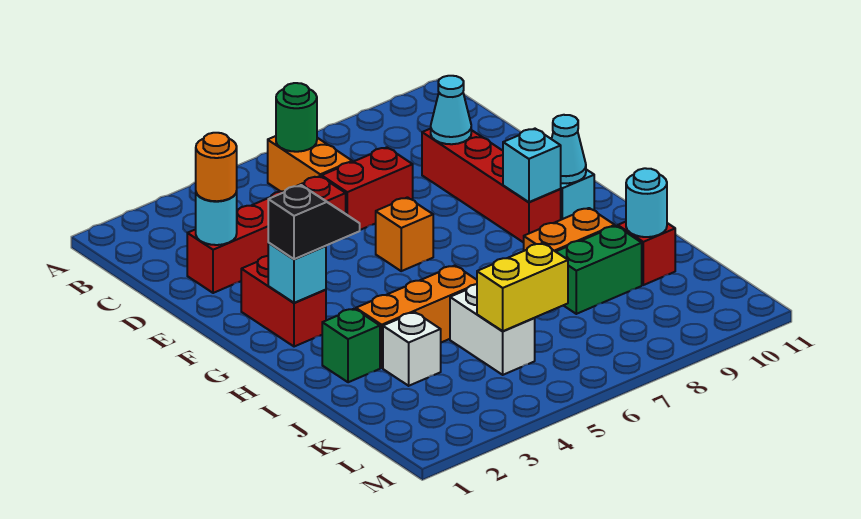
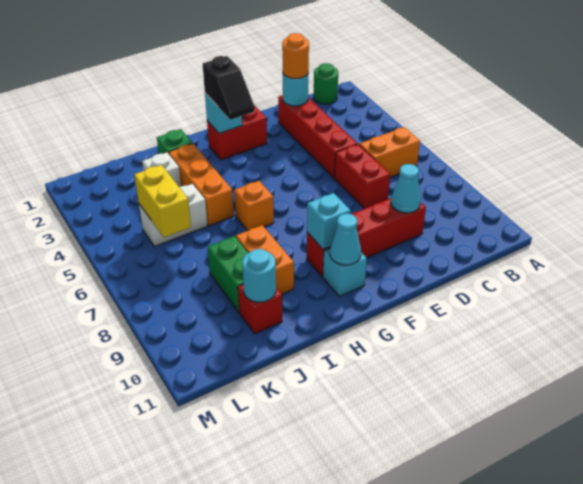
green round brick B6 level 2 -> green round brick B1 level 1
orange brick F6 level 1 -> orange brick H6 level 1

